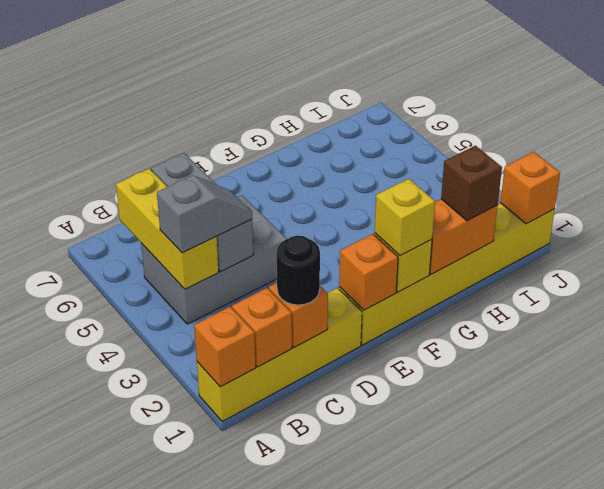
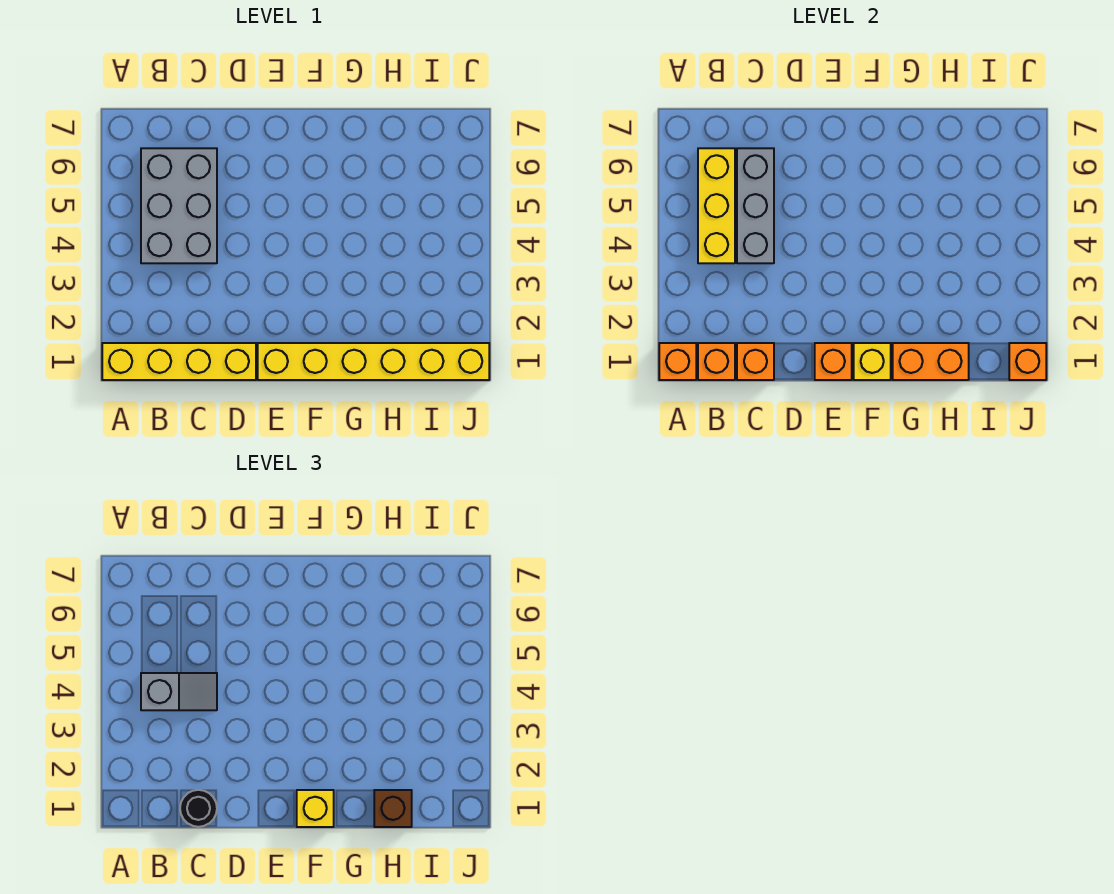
grey brick B4:D5 level 1 -> grey brick B4:C6 level 1

